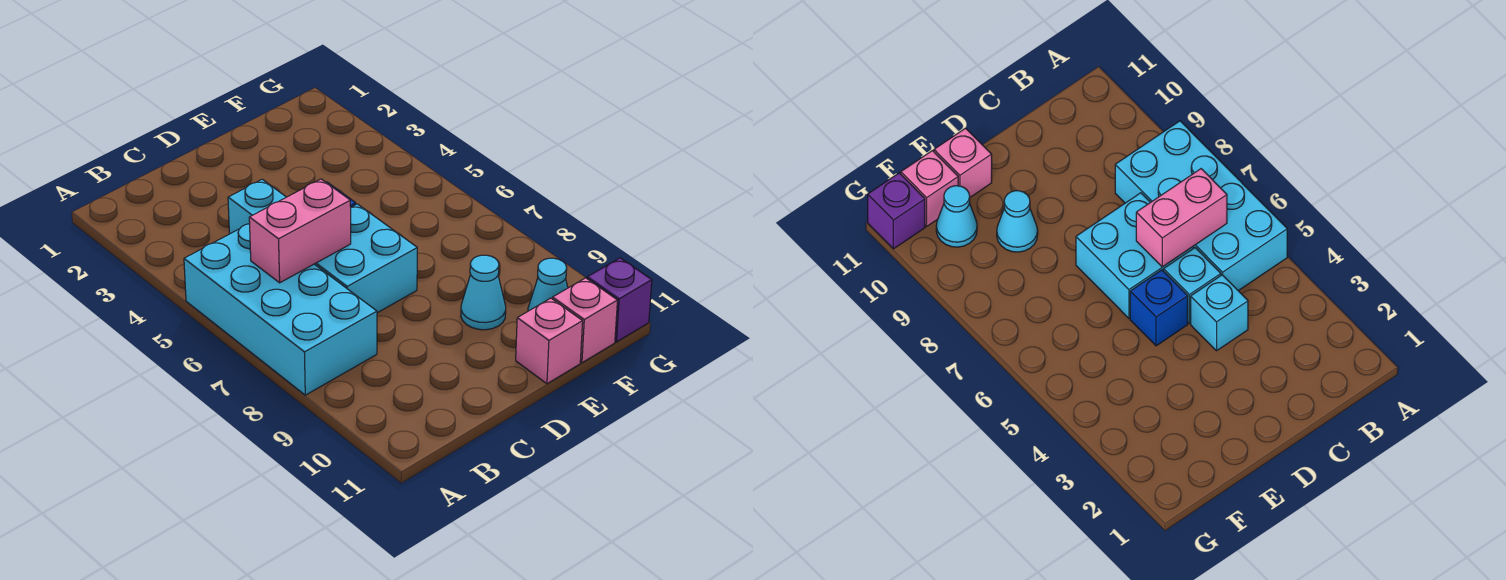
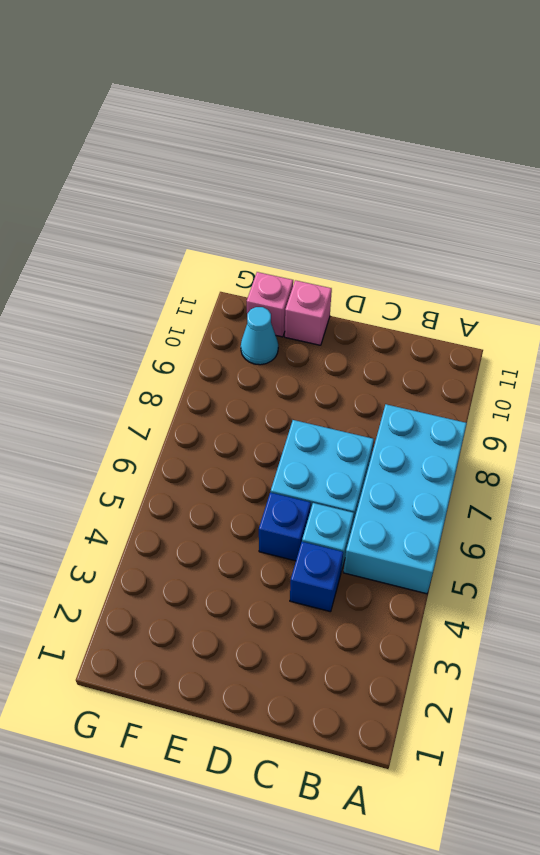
pink brick B6:C6 level 2 -> none
cyan brick C4 level 1 -> blue brick C4 level 1
cyan cone E9 level 1 -> none
purple brick G11 level 1 -> none

